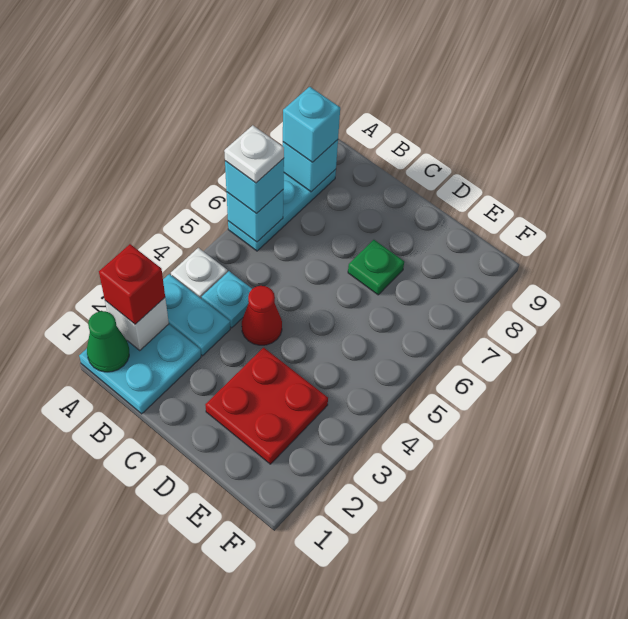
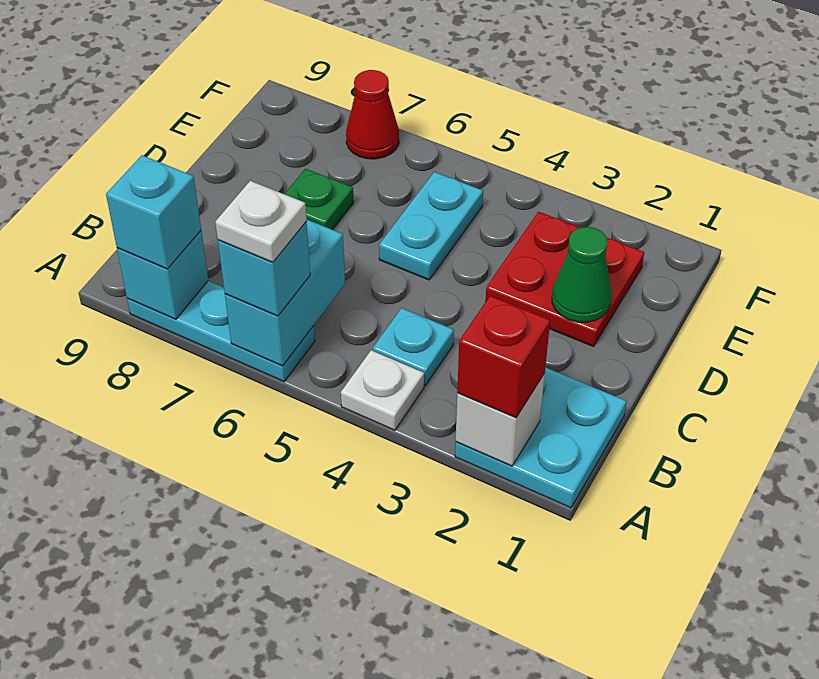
green cone A1 level 2 -> green cone D2 level 2
cyan plate A3:B3 level 1 -> cyan plate D5:E5 level 1
cyan brick A6 level 2 -> cyan brick A6:B6 level 2
red cone C4 level 1 -> red cone F7 level 1

